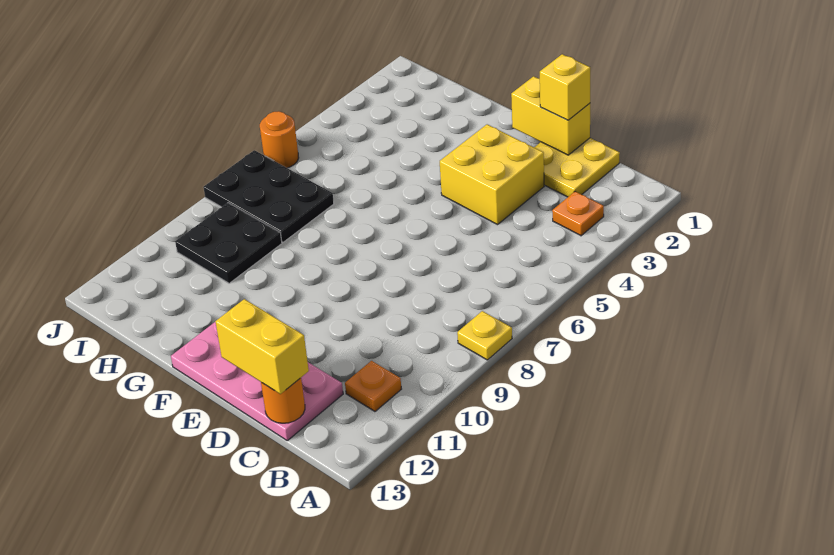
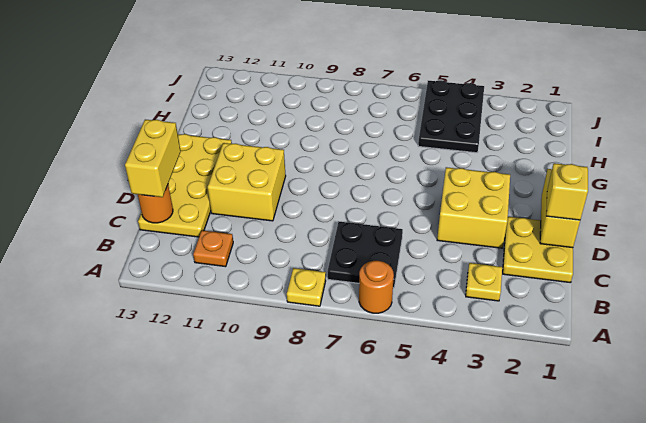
orange plate B3 level 1 -> yellow plate B3 level 1
pink plate C12:F13 level 1 -> yellow plate C12:F13 level 1
none -> yellow brick D10:E11 level 1
black plate H7:J8 level 1 -> black plate H4:J5 level 1
black plate H9:I10 level 1 -> black plate B6:C7 level 1
orange round brick J6 level 1 -> orange round brick A6 level 1

